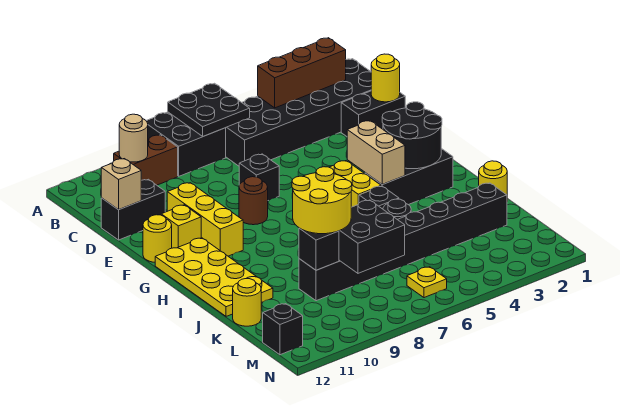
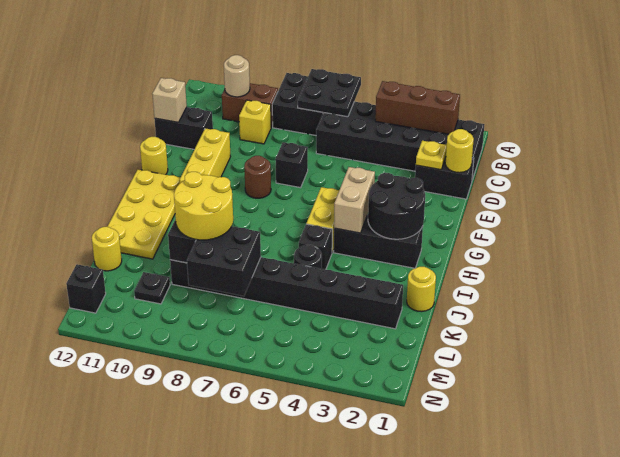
yellow brick F11 level 1 -> yellow brick C9 level 1
none -> black plate L10 level 1
yellow plate M6 level 1 -> yellow plate D2 level 2

